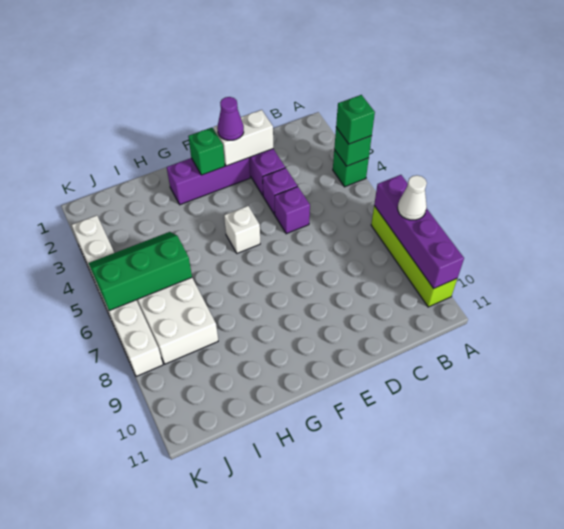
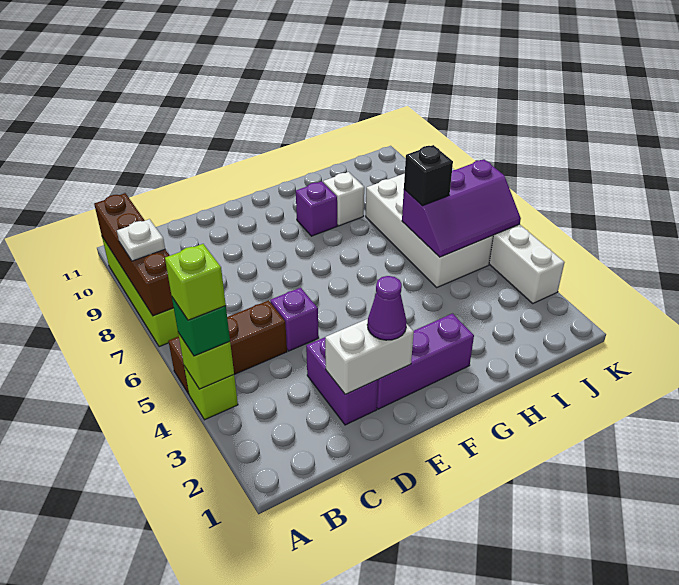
green brick A4 level 1 -> lime brick A4 level 1
green brick A4 level 2 -> lime brick A4 level 2
none -> lime brick A4 level 4
none -> brown brick A5:C5 level 1
purple brick A7:A10 level 2 -> brown brick A7:A10 level 2
white cone A8 level 3 -> white plate A8 level 3
purple brick D4 level 1 -> purple brick G9 level 1
green brick F2 level 2 -> none
white brick F5 level 1 -> white brick H9 level 1
green slope I5:K6 level 2 top 6 -> purple slope I5:K6 level 2 top 6
none -> black brick I6 level 3

